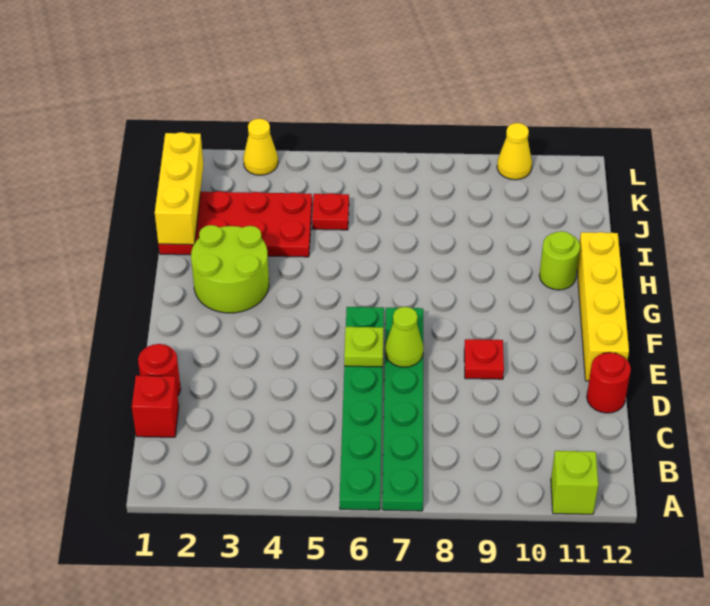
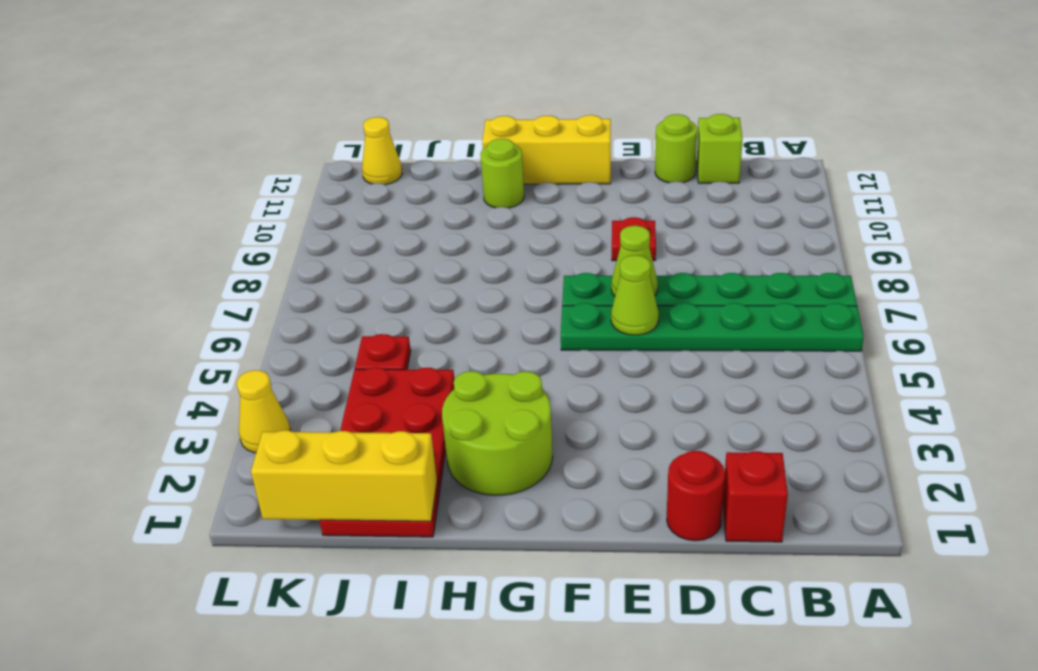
lime brick A11 level 1 -> lime brick C12 level 1
red round brick D12 level 1 -> lime round brick D12 level 1
lime plate E6 level 2 -> lime cone E6 level 2
yellow brick E12:H12 level 1 -> yellow brick F12:H12 level 1
yellow cone L10 level 1 -> yellow cone K12 level 1

